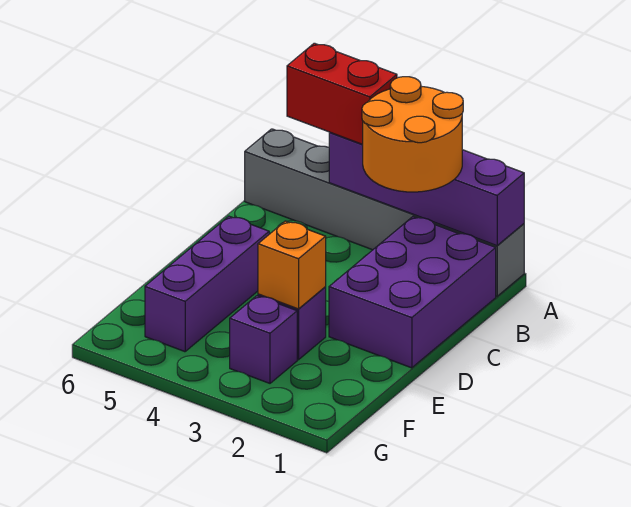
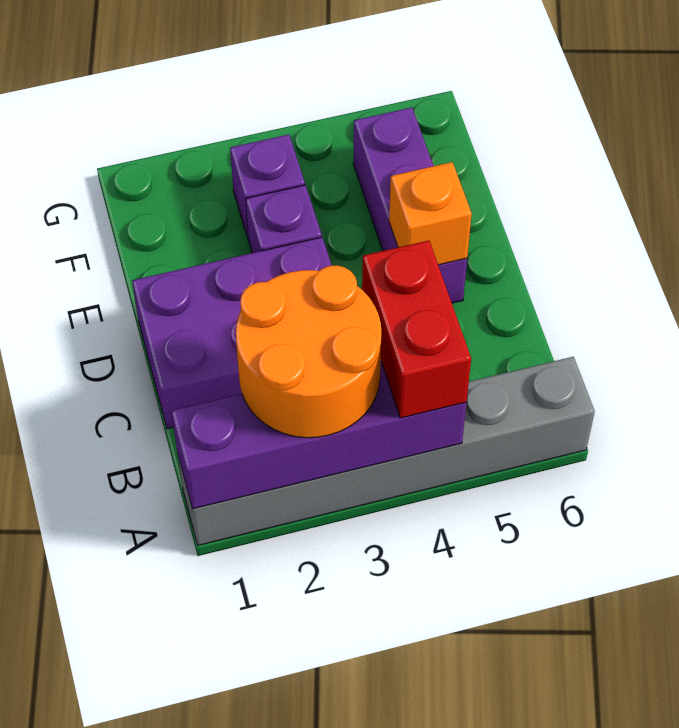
red brick A4:A5 level 3 -> red brick A4:B4 level 3
purple brick B1:D2 level 1 -> purple brick C1:D3 level 1
orange brick E3 level 2 -> orange brick D5 level 2

